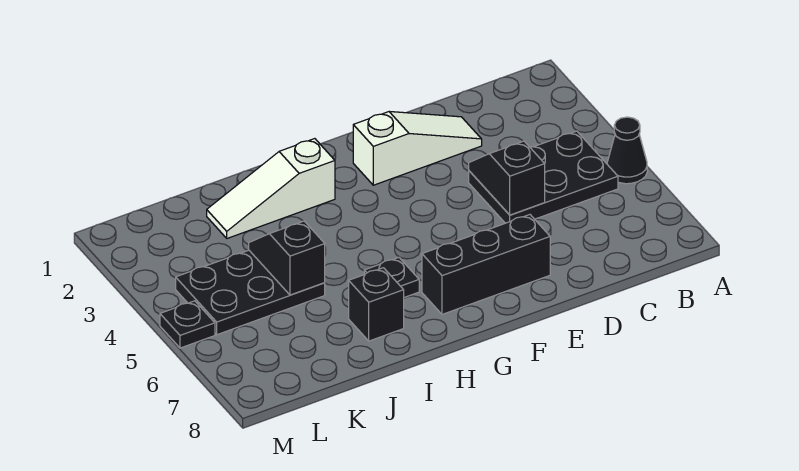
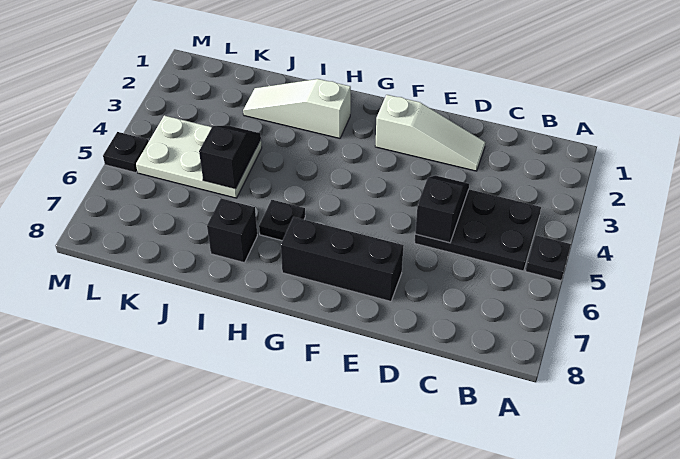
black cone A5 level 1 -> black plate A5 level 1
black plate J4:L5 level 1 -> white plate J4:L5 level 1

